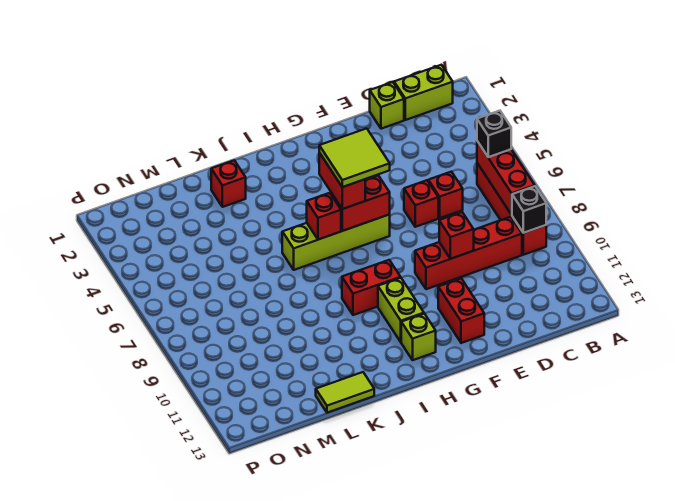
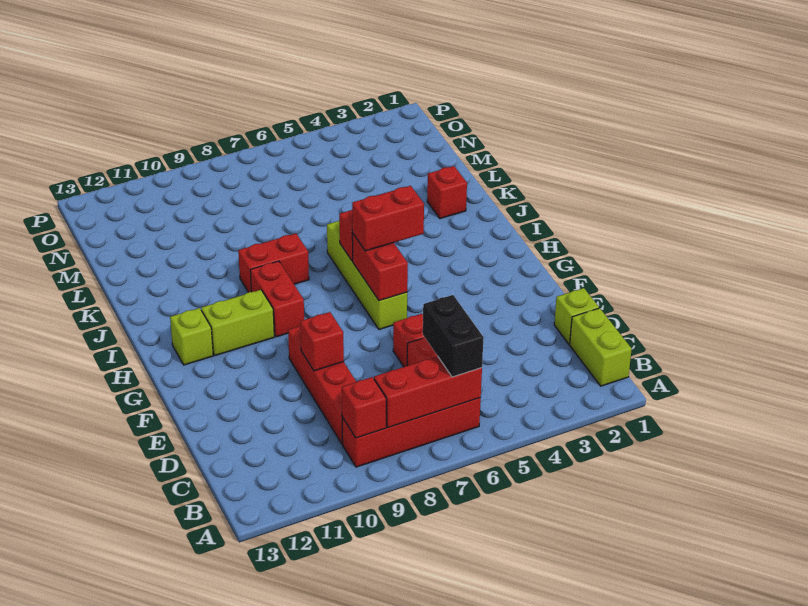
black brick B6 level 3 -> black brick B6:C6 level 3
black brick B9 level 2 -> red brick B9 level 2
red brick F11:F12 level 1 -> red brick J8:J9 level 1
lime tile G5:H6 level 4 -> none
lime tile K13:L13 level 1 -> none

